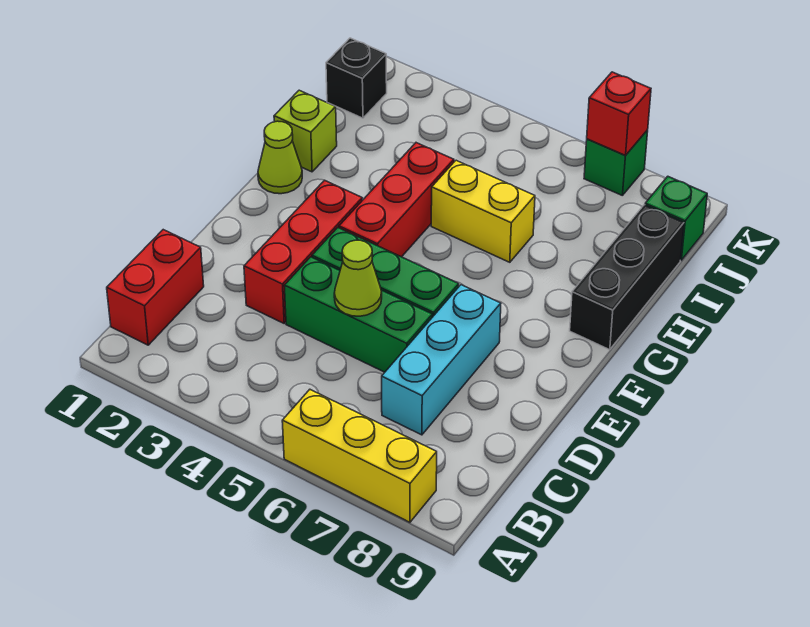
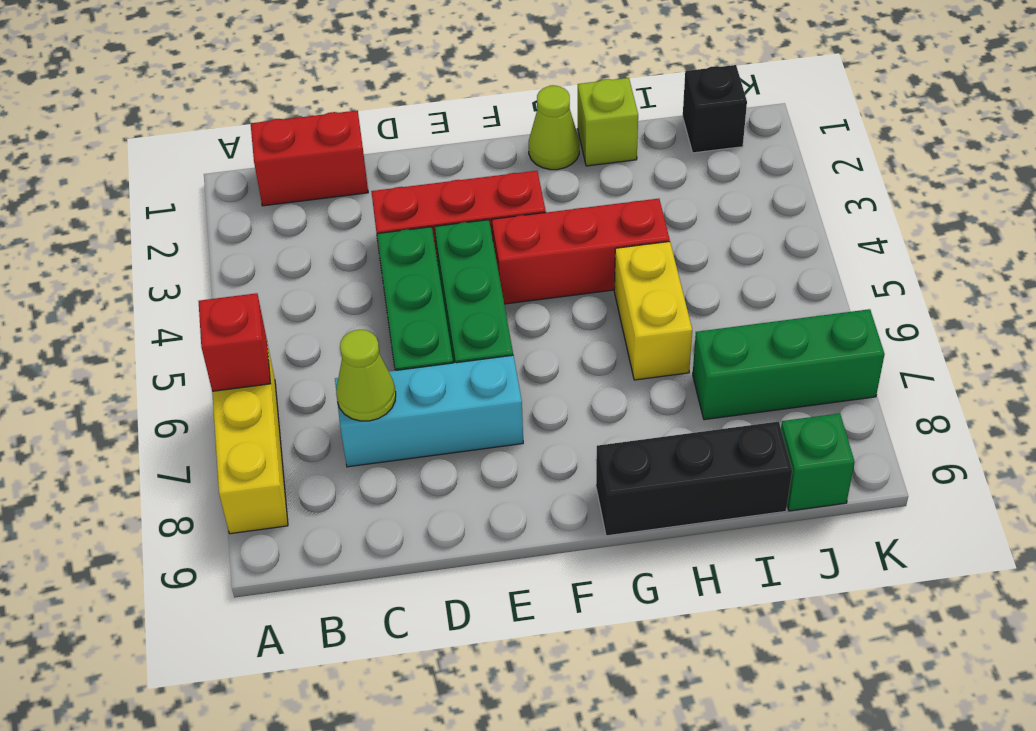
lime cone D5 level 2 -> lime cone C7 level 2
green brick K7 level 1 -> green brick I7:K7 level 1
red brick K7 level 2 -> red brick A6 level 2

